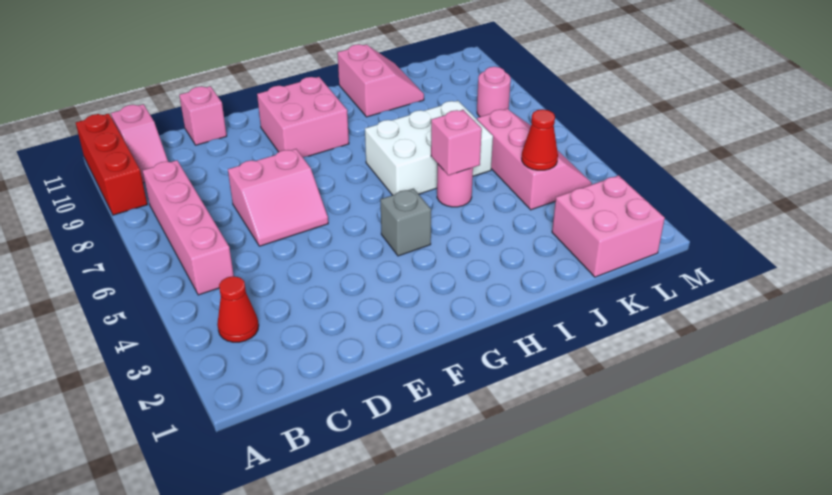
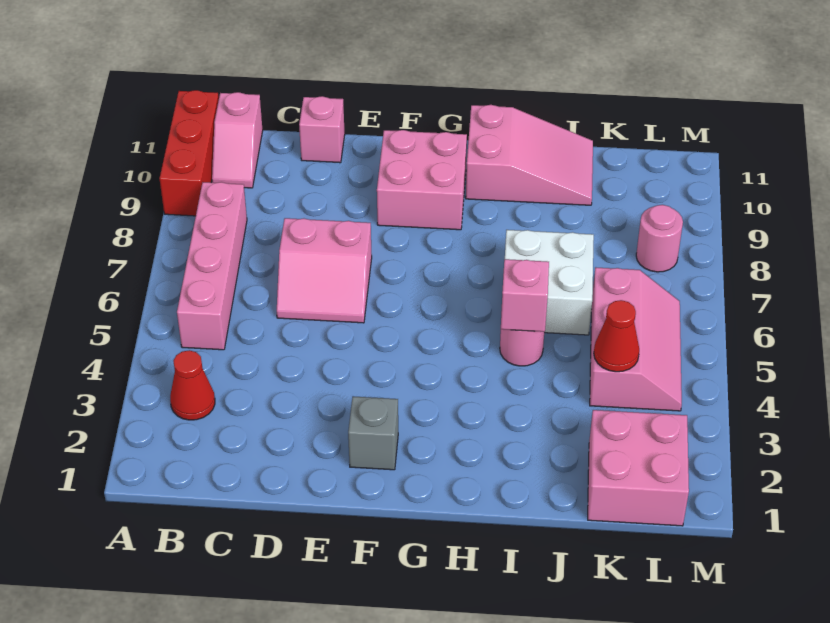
grey brick G4 level 1 -> grey brick F2 level 1
white brick H6:J7 level 1 -> white brick I6:J7 level 1
pink slope I10:J11 level 1 top I -> pink slope H10:J11 level 1 top H

